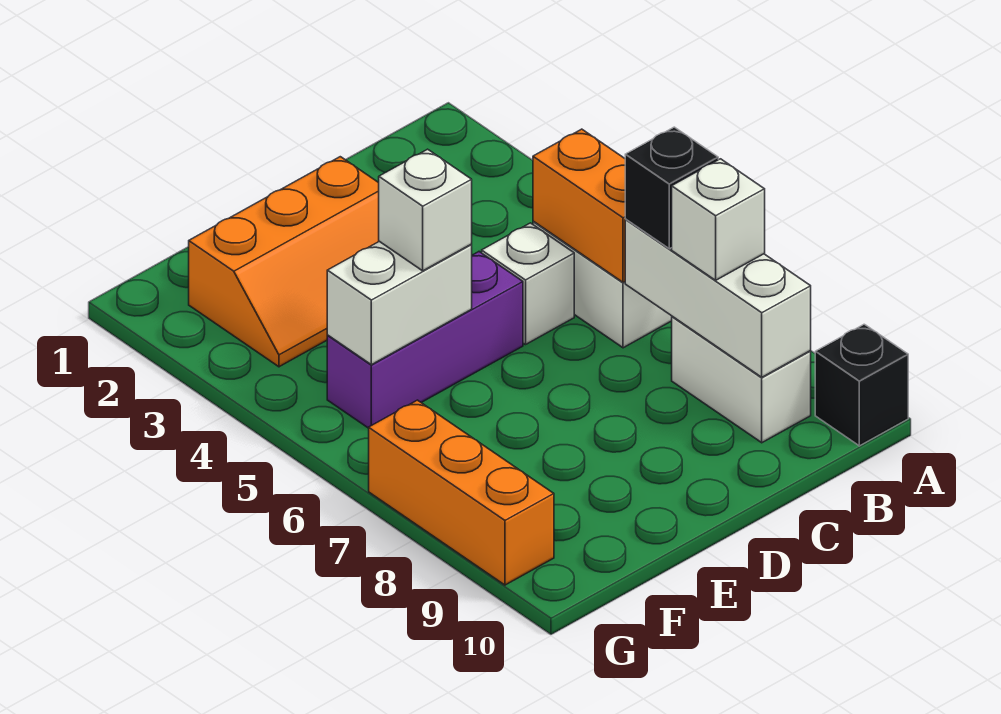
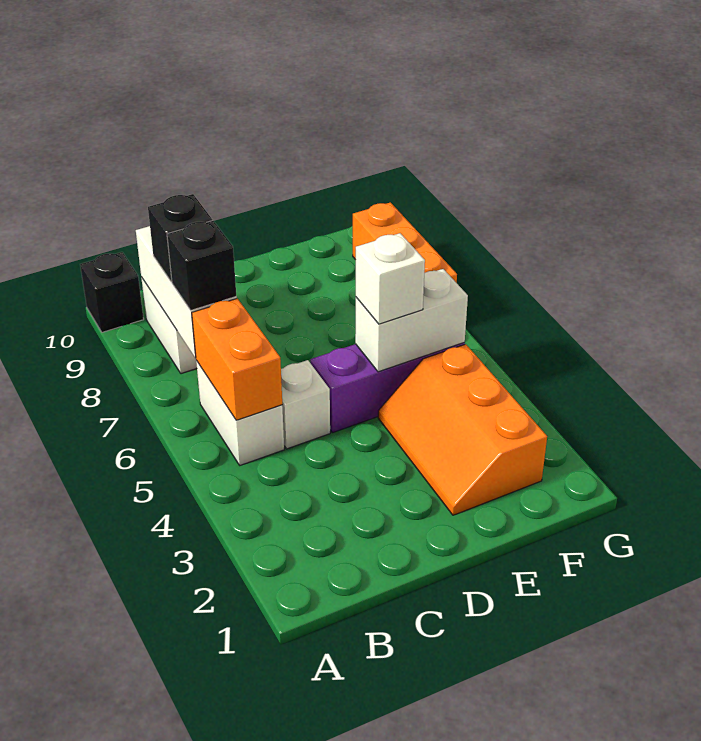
white brick B8 level 3 -> black brick B8 level 3
orange slope D2:F3 level 1 top 2 -> orange slope E2:F4 level 1 top F

